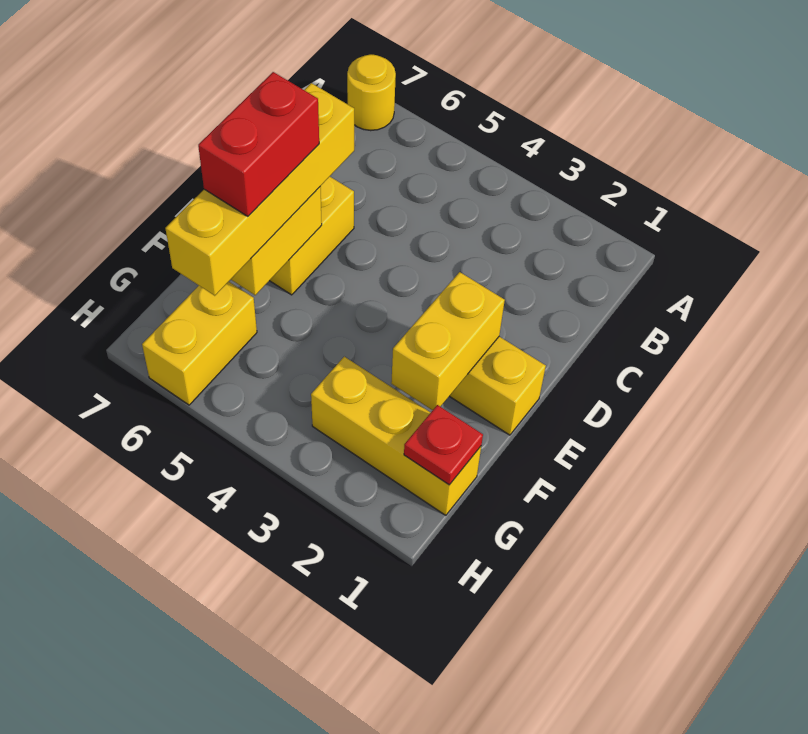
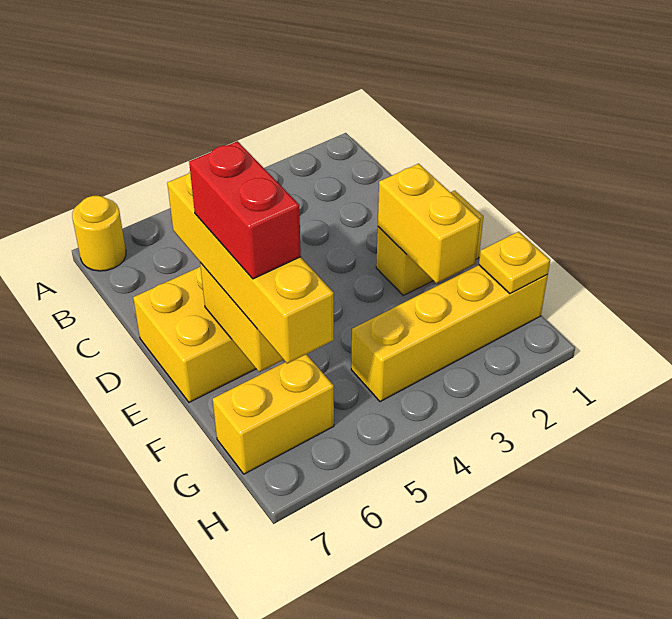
yellow brick G1:G3 level 1 -> yellow brick G1:G4 level 1
red plate G1 level 2 -> yellow plate G1 level 2
yellow brick G6:H6 level 1 -> yellow brick G6:G7 level 1

